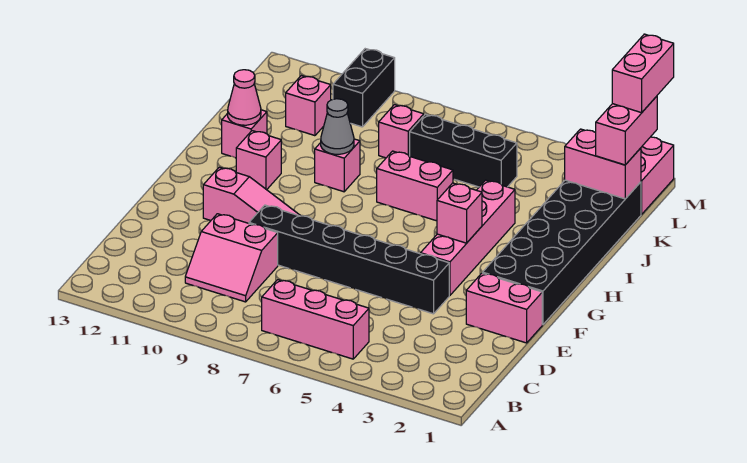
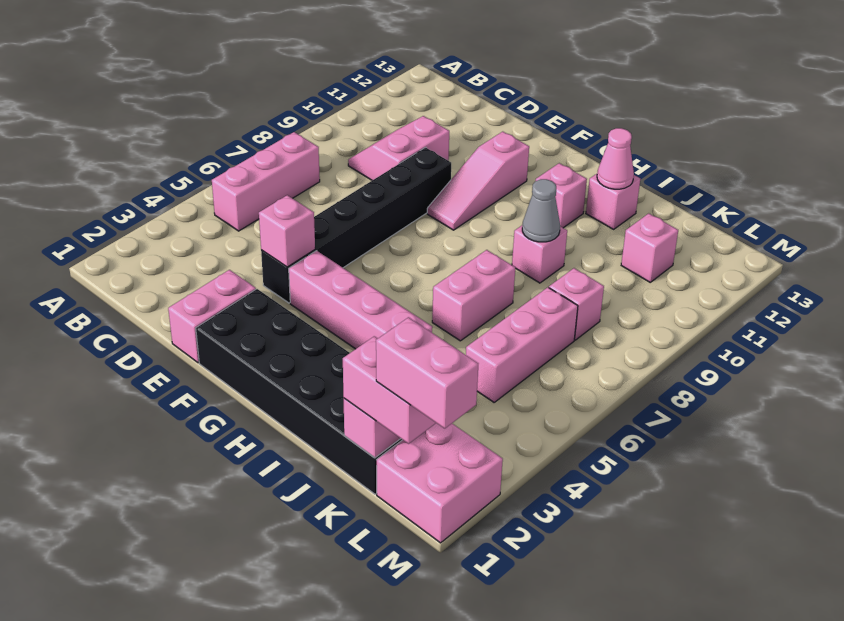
pink brick G4 level 2 -> pink brick E4 level 2
black brick K5:K7 level 1 -> pink brick K5:K7 level 1
black brick L10:M10 level 1 -> none

